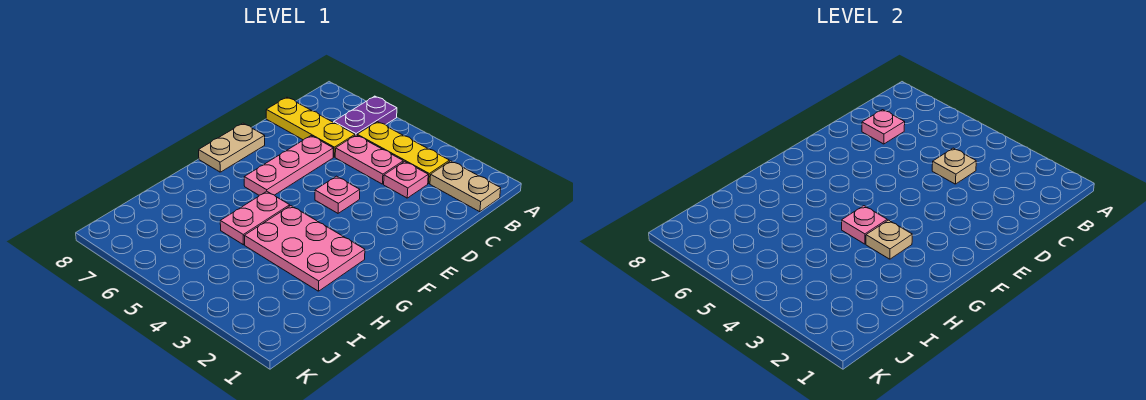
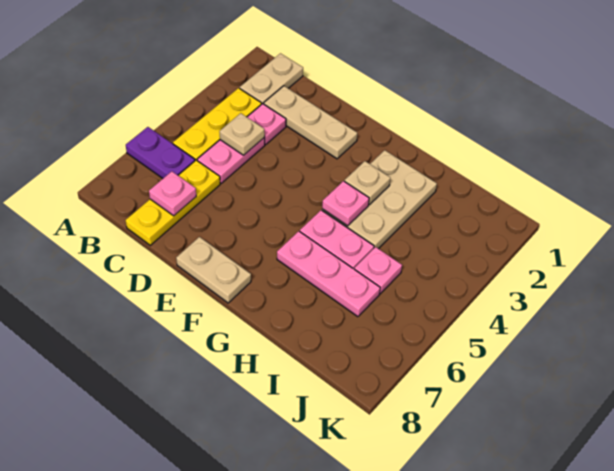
none -> tan plate C2:E2 level 1
pink plate D6:F6 level 1 -> pink plate G6:I6 level 1
pink plate E4 level 1 -> pink plate I5 level 1
pink plate G2:H4 level 1 -> tan plate G2:H4 level 1

